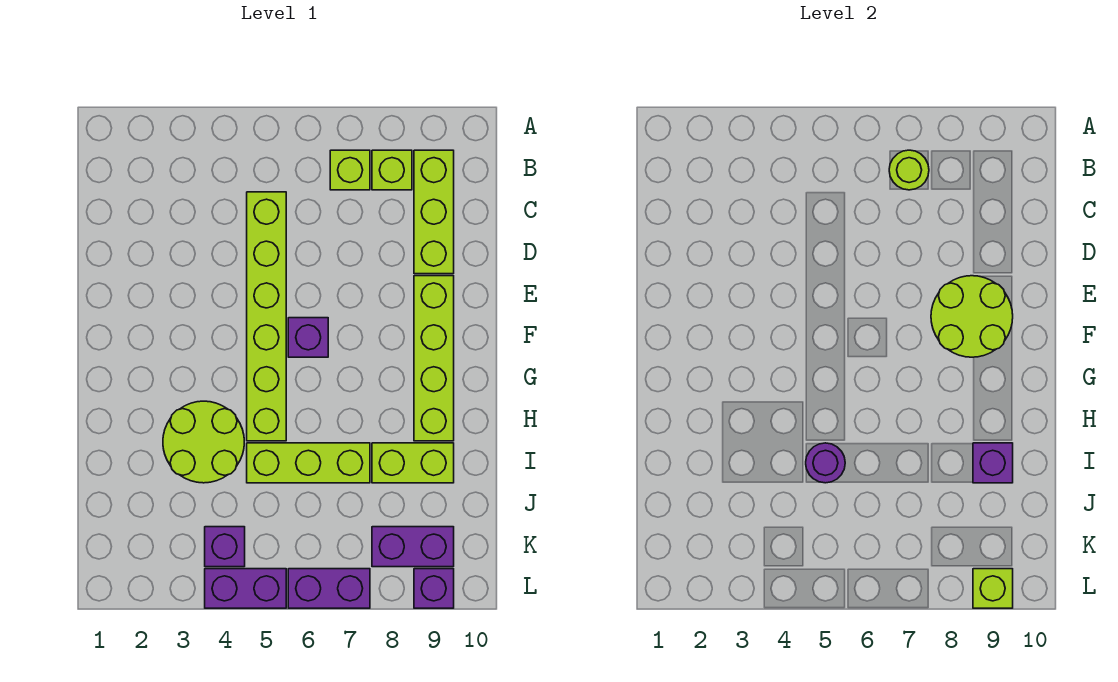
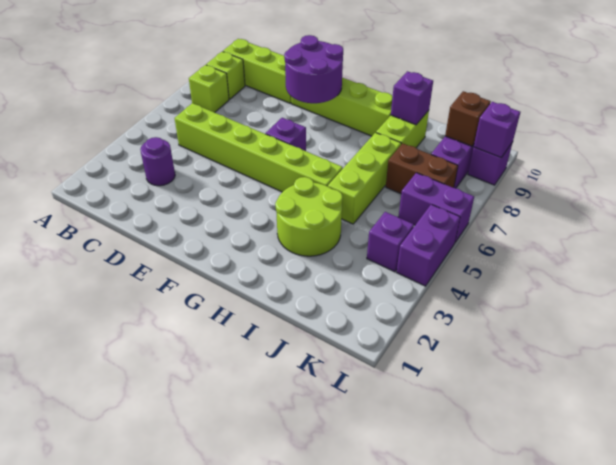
lime round brick B7 level 2 -> none
lime round brick E8:F9 level 2 -> purple round brick E8:F9 level 2
purple round brick I5 level 2 -> purple round brick C3 level 1
none -> brown brick J7:K7 level 1
none -> brown brick K9 level 2
purple brick L6:L7 level 1 -> purple brick K6:L6 level 1
lime brick L9 level 2 -> purple brick L9 level 2

